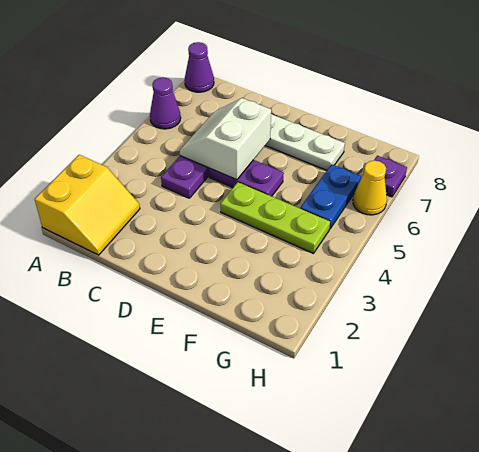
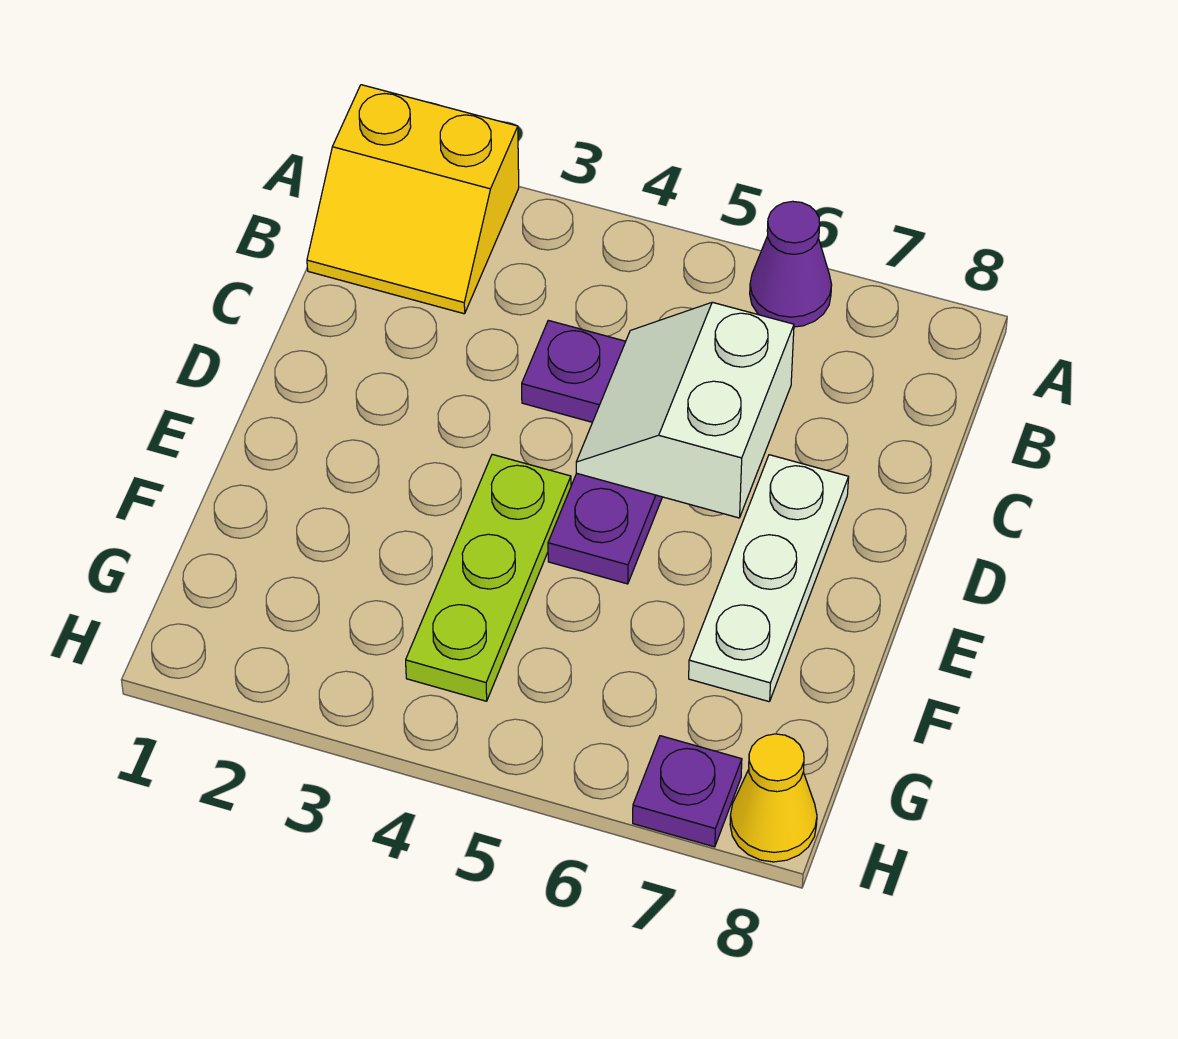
purple cone A8 level 1 -> none
white slope C5:D6 level 2 top D -> white slope C5:D6 level 2 top 6
blue plate G5:G6 level 1 -> none
yellow cone H6 level 1 -> yellow cone H8 level 1

